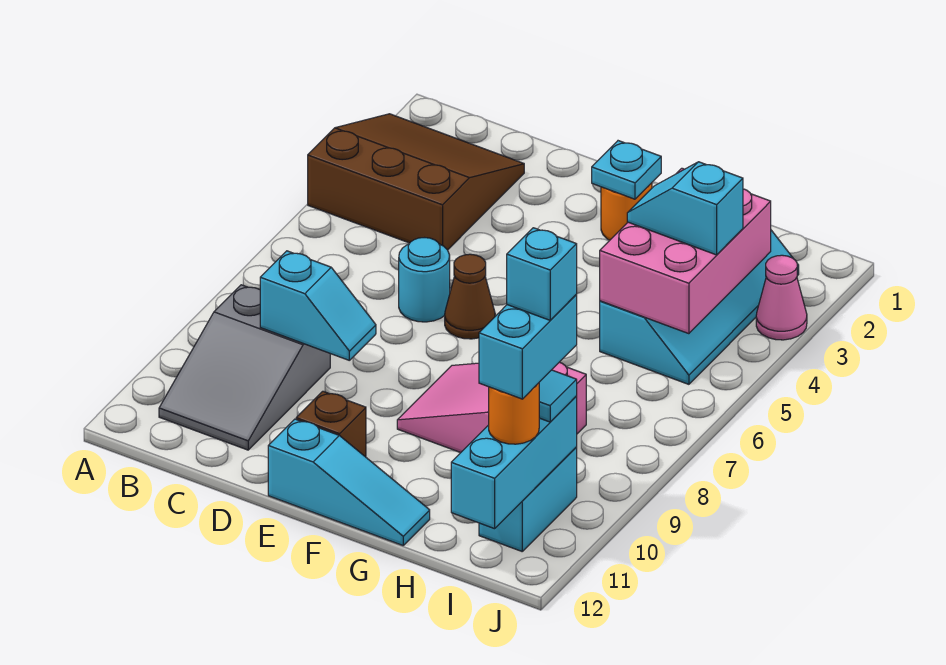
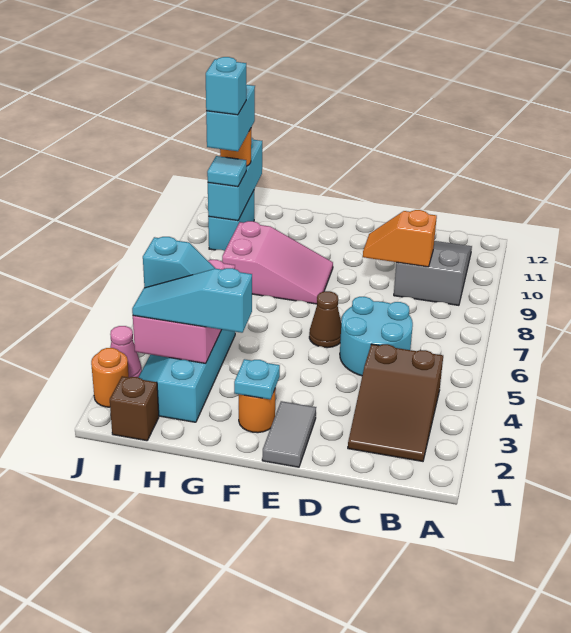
brown slope A2:C4 level 1 top 4 -> brown slope B2:C4 level 1 top 4
cyan slope C9:D9 level 2 top C -> orange slope C9:D9 level 2 top C
cyan round brick D6 level 1 -> cyan round brick C5:D6 level 1
none -> grey tile E1:E2 level 1
brown brick E11 level 1 -> brown brick I1 level 1
cyan slope E12:G12 level 1 top E -> cyan slope G3:I3 level 3 top G
none -> orange round brick J2 level 1

